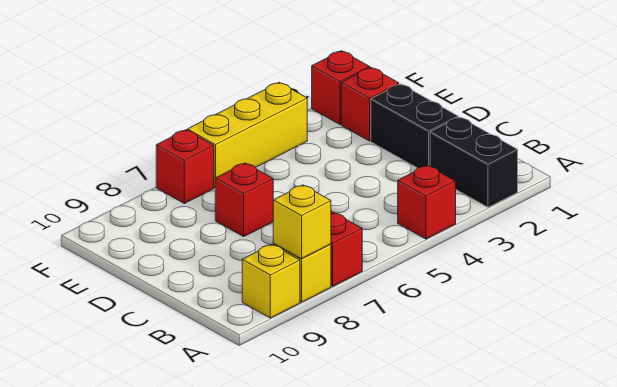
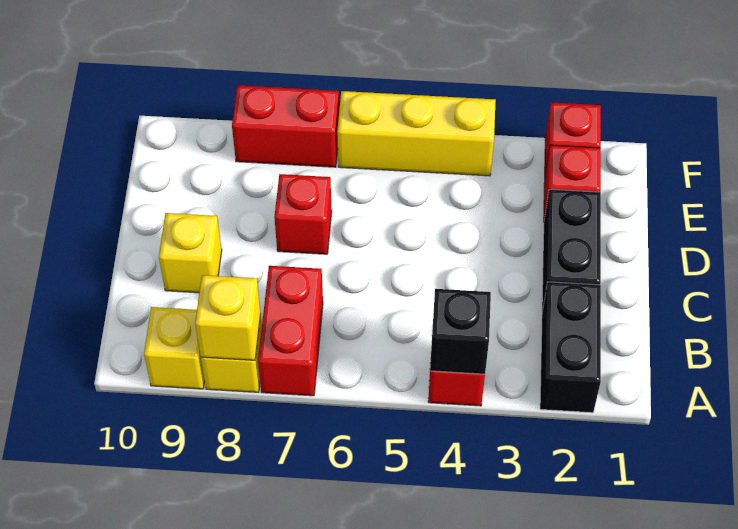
none -> black brick A4 level 2
none -> yellow brick C9 level 1
red brick F7 level 1 -> red brick F7:F8 level 1

